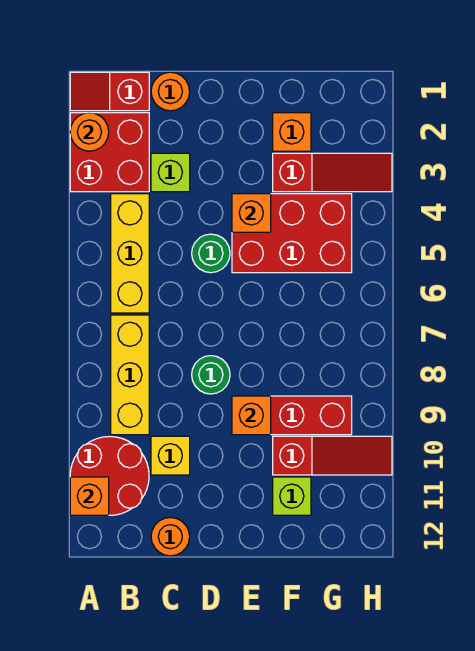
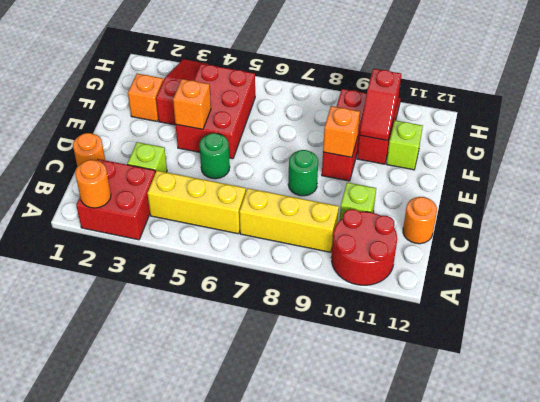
red slope A1:B1 level 1 top B -> red slope F10:G10 level 2 top G
orange brick A11 level 2 -> none
yellow brick C10 level 1 -> lime brick C10 level 1

